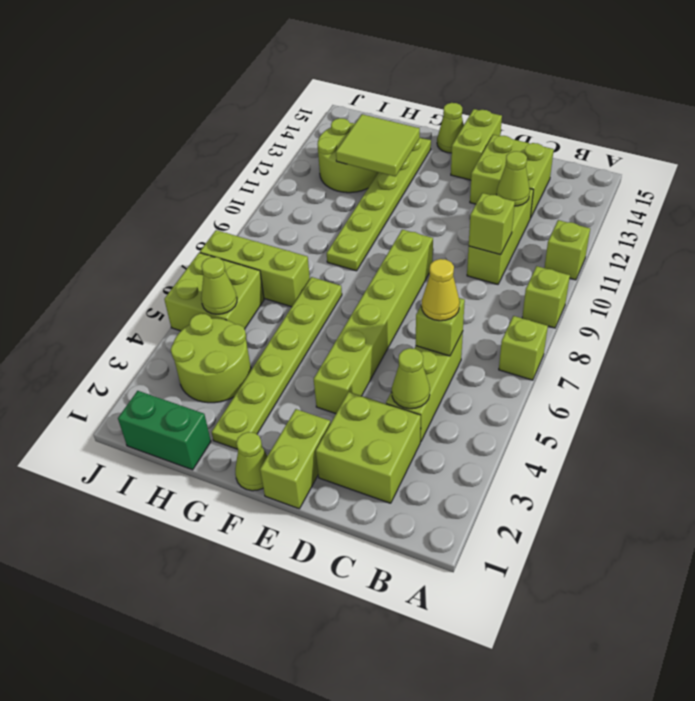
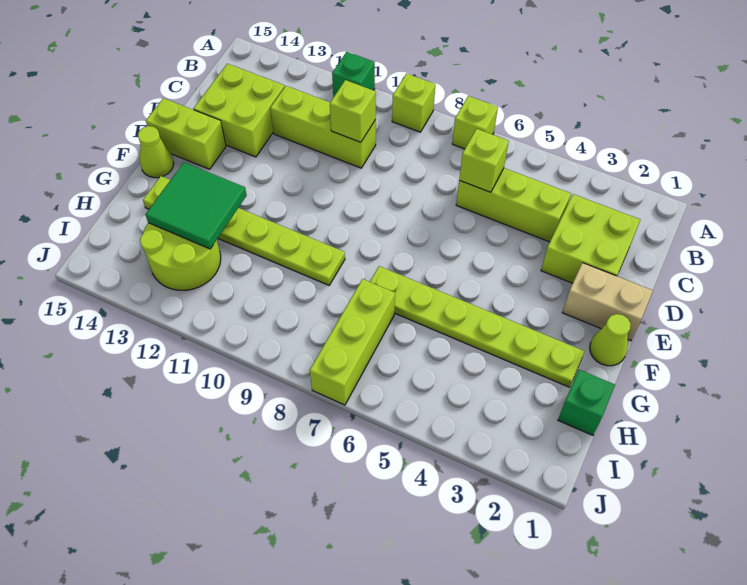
lime brick A11 level 1 -> green brick A11 level 1
lime cone C4 level 2 -> none
yellow cone C6 level 3 -> none
lime cone C12 level 2 -> none
lime brick E1:E2 level 1 -> tan brick E1:E2 level 1
lime brick E4:E9 level 1 -> none
lime tile G12:H13 level 2 -> green tile G12:H13 level 2
green brick H1:I1 level 1 -> green brick H1 level 1
lime round brick H3:I4 level 1 -> none
lime brick I5:J6 level 1 -> none
lime cone I5 level 2 -> none

